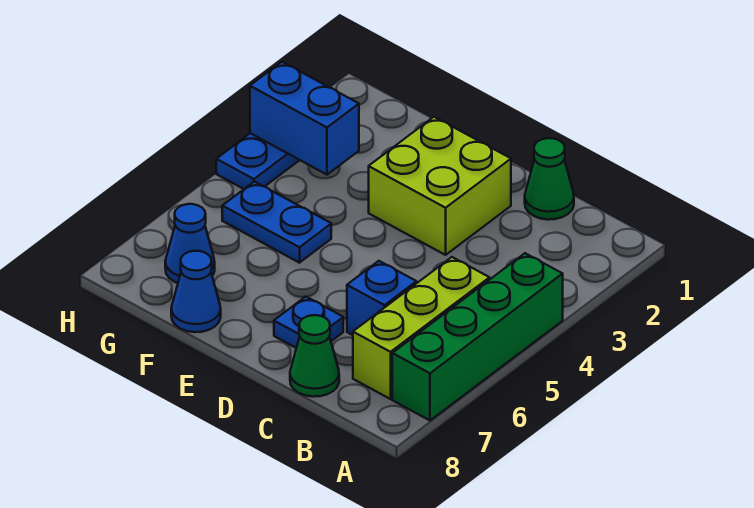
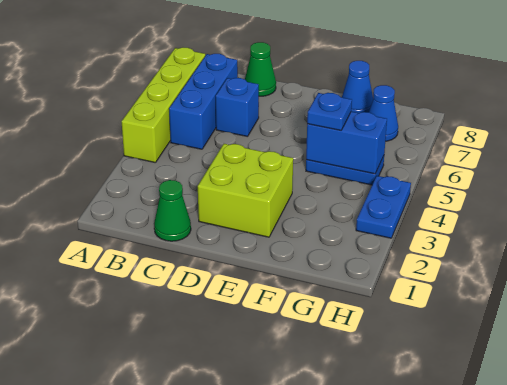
green brick A4:A7 level 1 -> lime brick A4:A7 level 1
lime brick B5:B7 level 1 -> blue brick B5:B7 level 1
blue plate D7 level 1 -> blue plate F5 level 3
blue brick G3:H3 level 2 -> blue brick F5:G5 level 2

